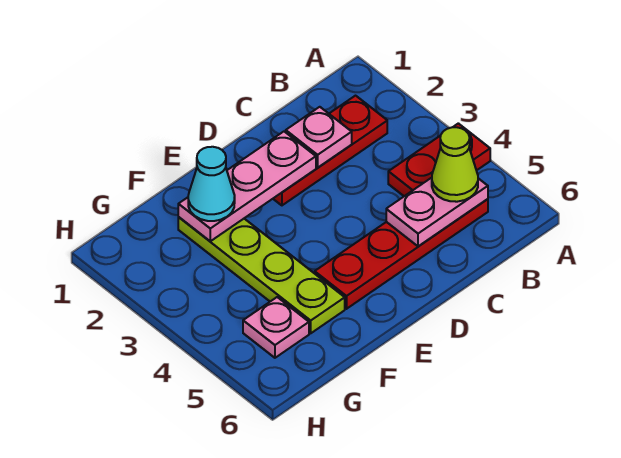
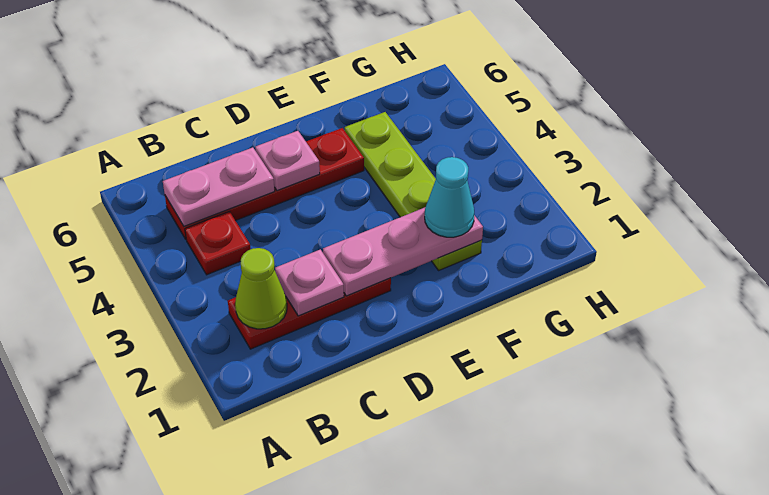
red plate A4:B4 level 1 -> red plate B4 level 1
lime cone B5 level 3 -> lime cone B2 level 2
pink plate G5 level 1 -> pink plate D5 level 2

